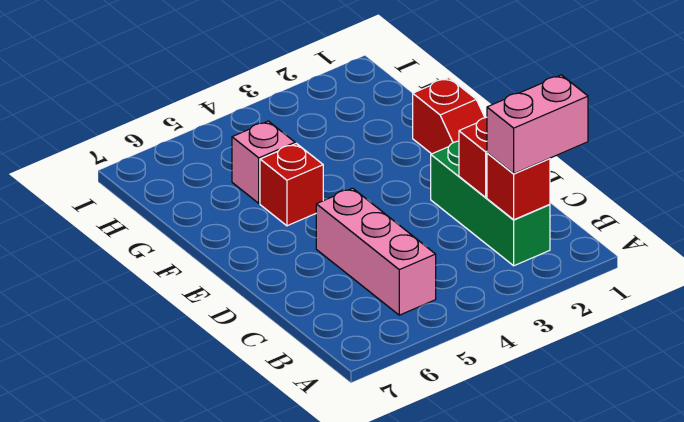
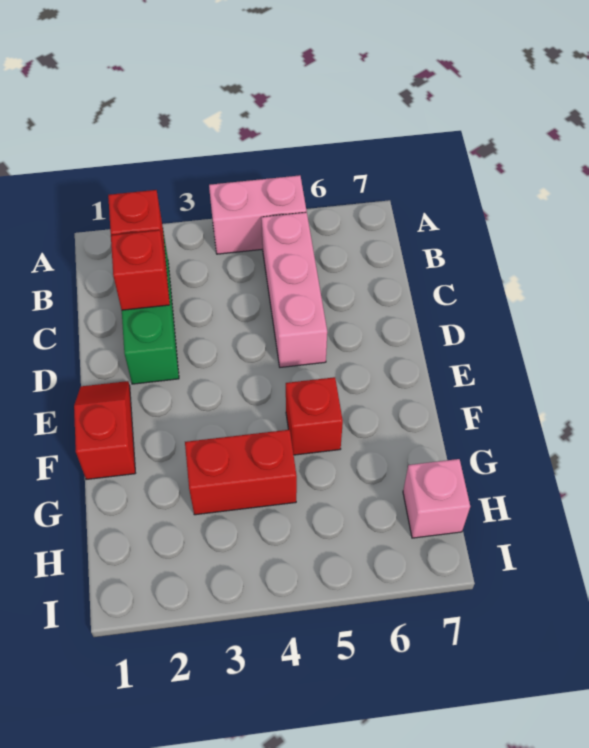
pink brick B1:B2 level 3 -> pink brick A4:A5 level 1
none -> red brick G3:G4 level 1
pink brick G5 level 1 -> pink brick H7 level 1

